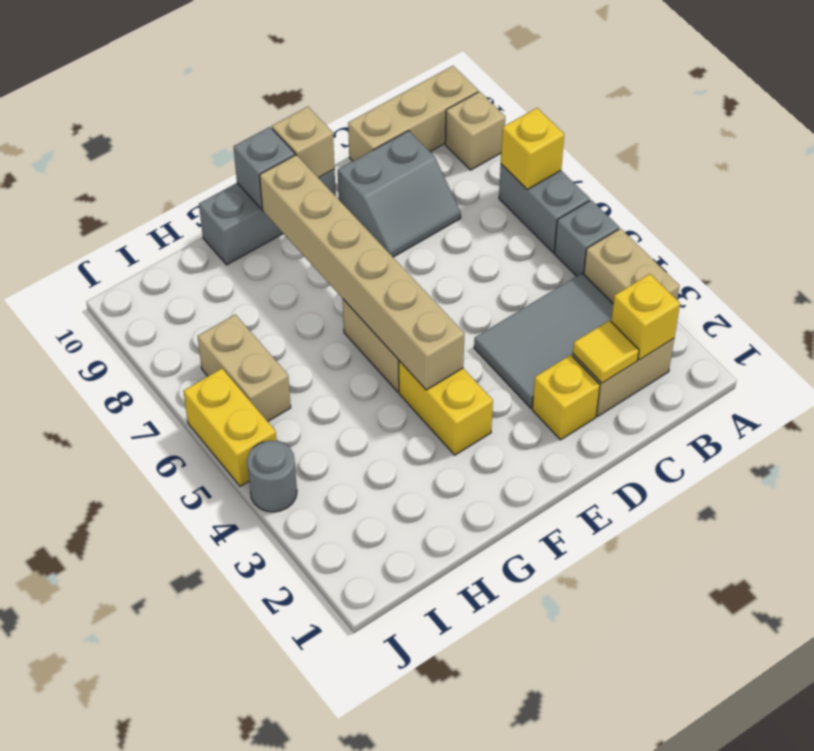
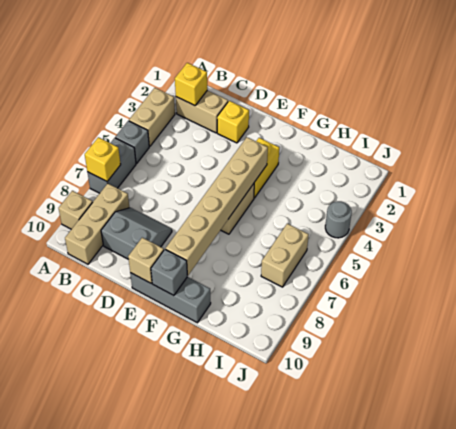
tan brick A10:C10 level 1 -> tan brick B8:B10 level 1
grey tile B3:D4 level 1 -> none
yellow tile C2 level 2 -> none
yellow brick J5:J6 level 1 -> none

